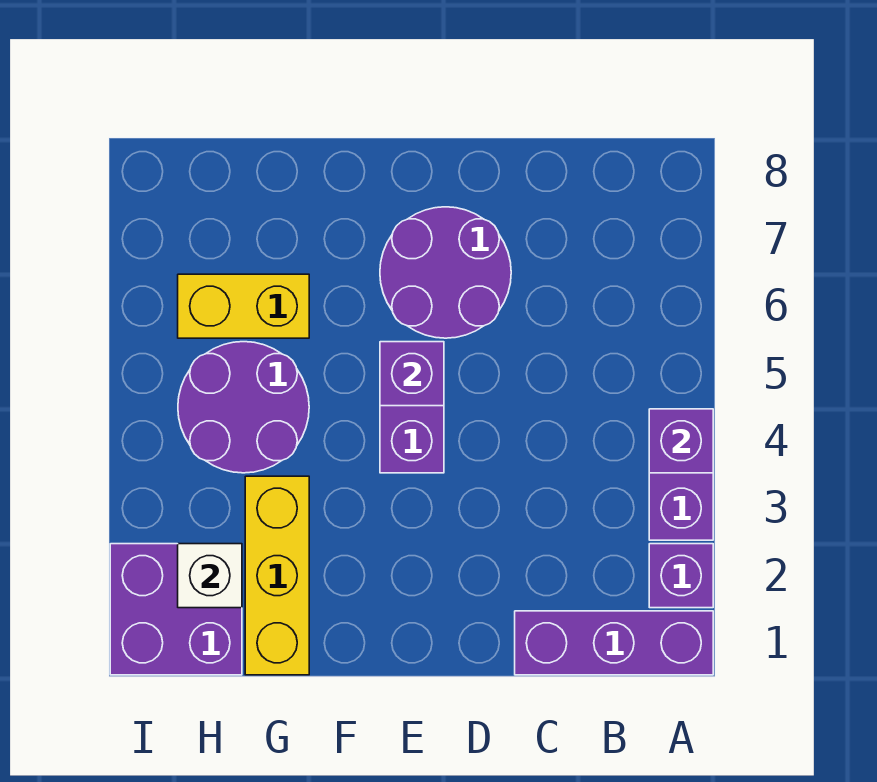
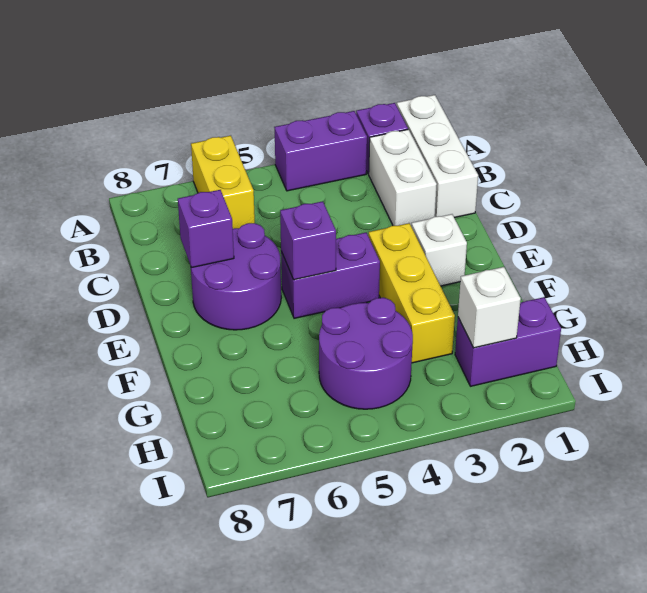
purple brick A1:C1 level 1 -> white brick A1:C1 level 1
purple brick A4 level 2 -> purple brick D7 level 2
none -> white brick B2:C2 level 1
none -> white brick E2 level 1
yellow brick G1:G3 level 1 -> yellow brick E3:G3 level 1
yellow brick G6:H6 level 1 -> yellow brick A6:B6 level 1
purple brick H1:I2 level 1 -> purple brick H1:H2 level 1

